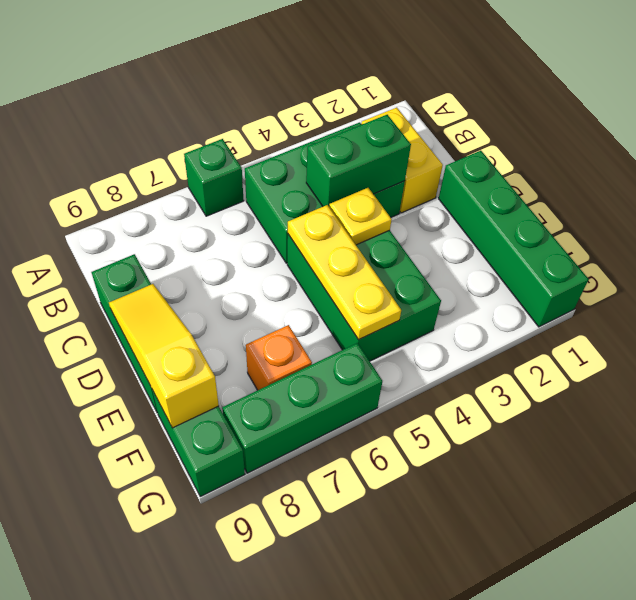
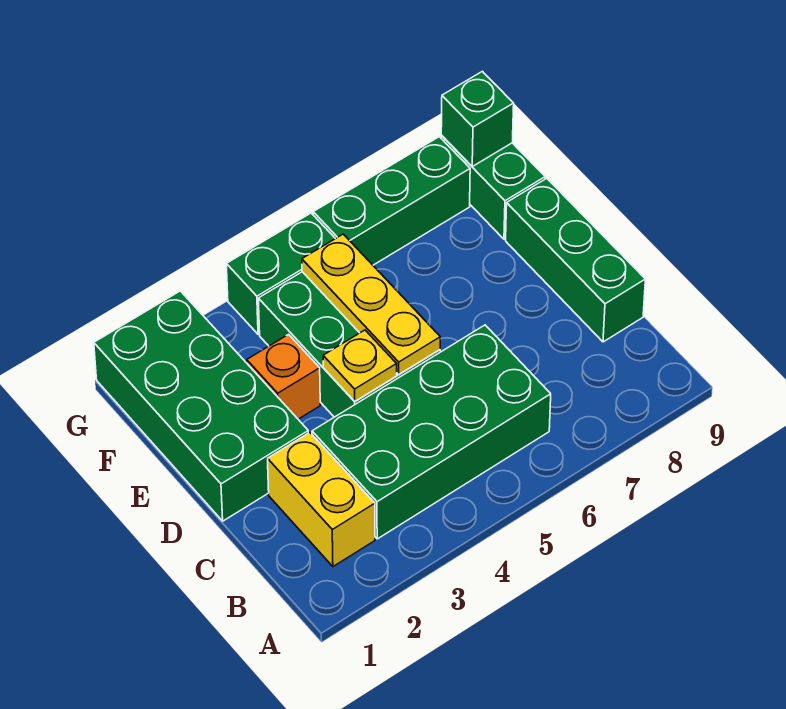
green brick A6 level 1 -> green brick G9 level 2
green brick B3:C5 level 1 -> green brick B3:C6 level 1
green brick C3:C4 level 2 -> green brick G4:G5 level 1
green brick D1:G1 level 1 -> green brick D1:G2 level 1
yellow slope D9:F9 level 2 top F -> none
orange brick F7 level 1 -> orange brick E3 level 1

